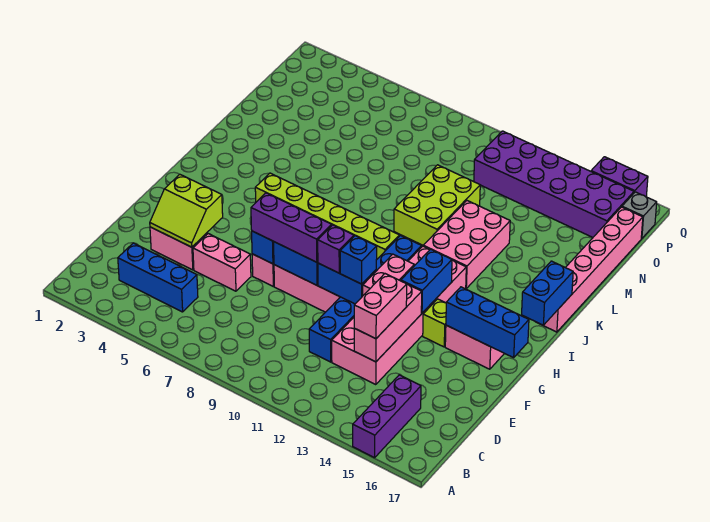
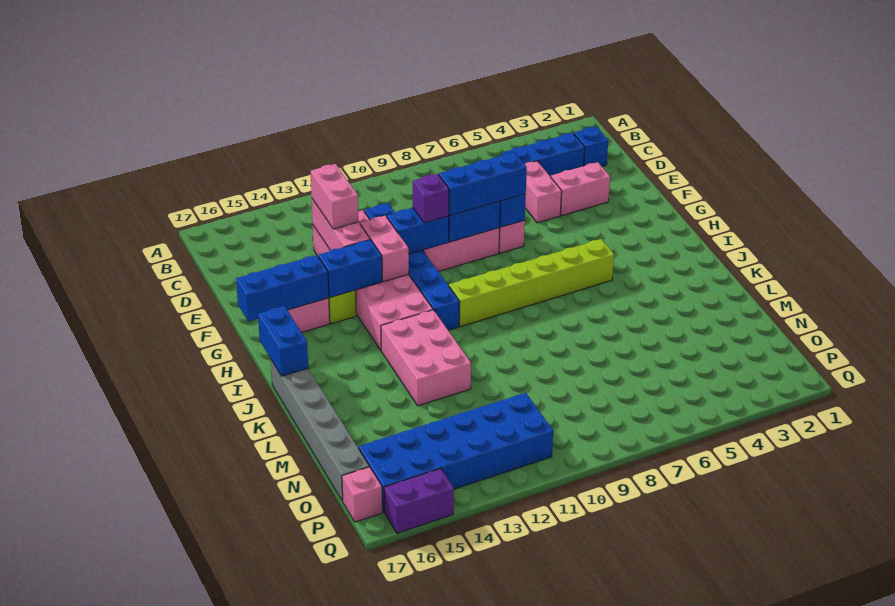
purple brick A15:C15 level 1 -> none
lime slope E3:F4 level 2 top F -> none
pink brick E5:E6 level 1 -> pink brick D5:E5 level 1
purple brick F7:F9 level 3 -> blue brick F7:F9 level 3
blue brick F11 level 3 -> blue brick C2 level 1
blue brick G13:H13 level 2 -> blue brick G13:G14 level 2
pink brick J17:O17 level 1 -> grey brick J17:O17 level 1
lime brick K10:M11 level 1 -> none
purple brick O11:P16 level 1 -> blue brick O11:P16 level 1
grey brick P17 level 1 -> pink brick P17 level 1

